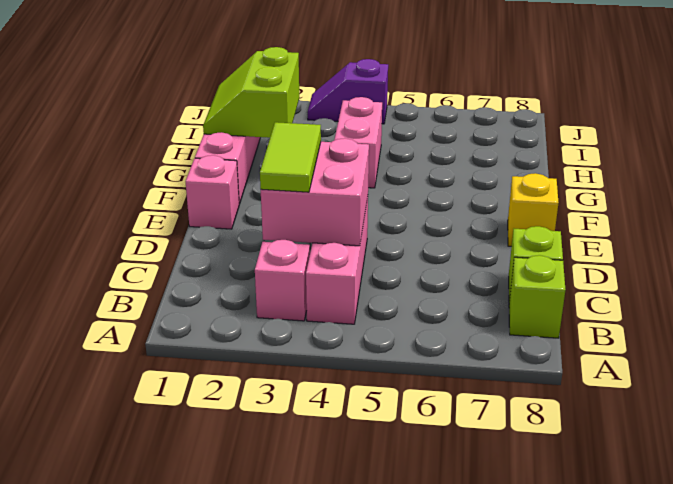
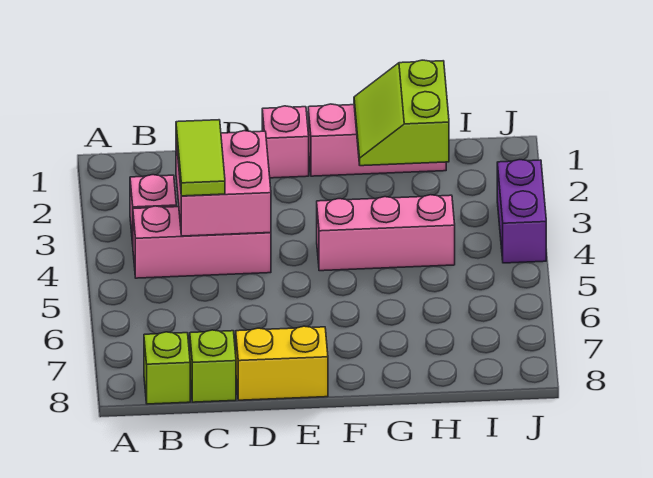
lime tile C3:D3 level 3 -> lime tile C3:C4 level 3
yellow brick E8 level 1 -> yellow brick D8:E8 level 1
lime slope G1:H2 level 2 top 2 -> lime slope G1:H2 level 2 top H
pink brick G4:H4 level 1 -> pink brick F4:H4 level 1
purple slope J3:J4 level 1 top 4 -> purple brick J3:J4 level 1

